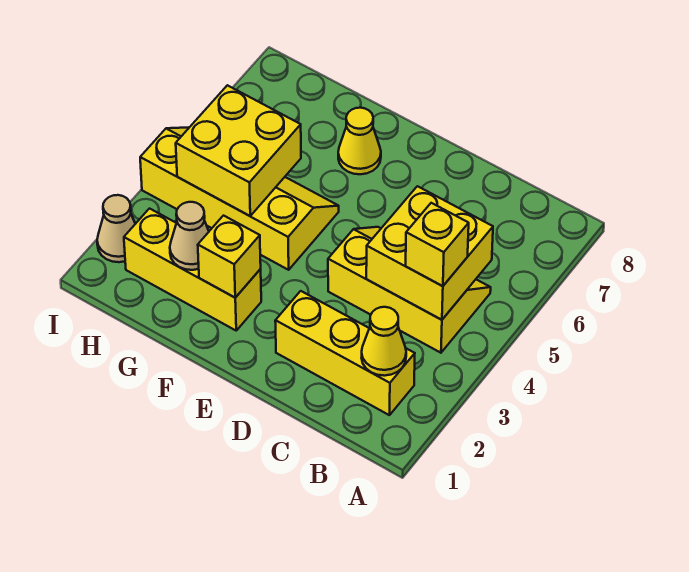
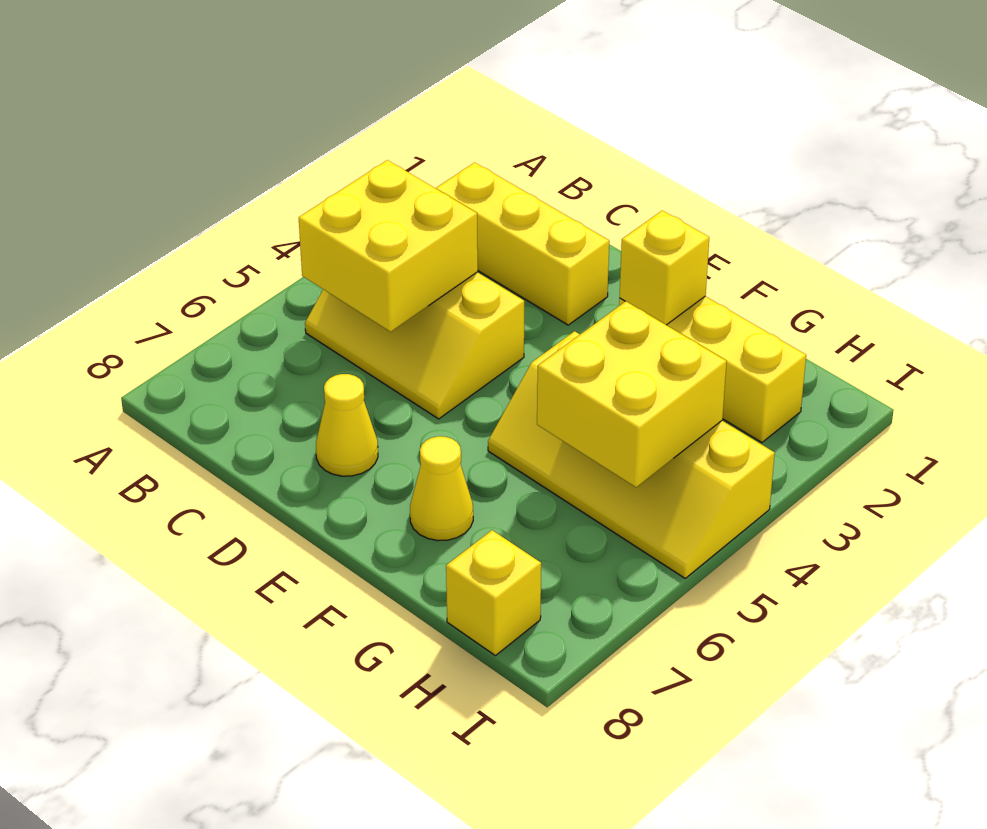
yellow cone B2 level 2 -> yellow cone D7 level 1
yellow brick B4 level 3 -> yellow brick H8 level 1
tan cone G2 level 2 -> none
tan cone I2 level 1 -> none

